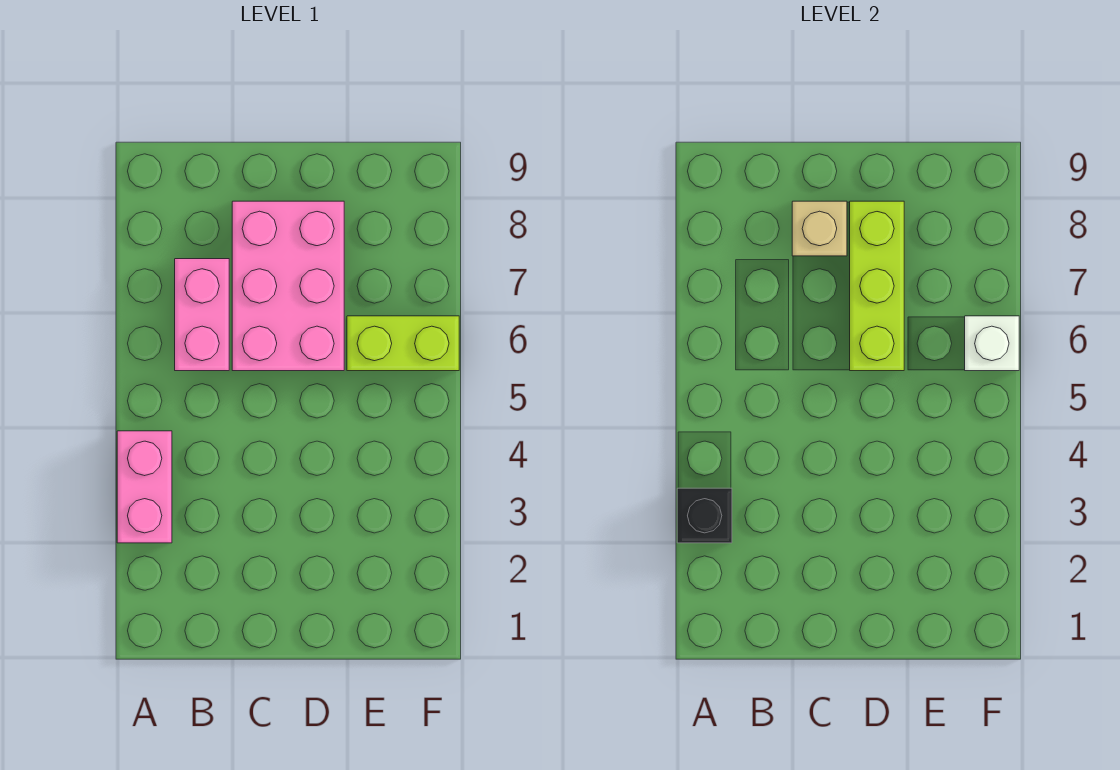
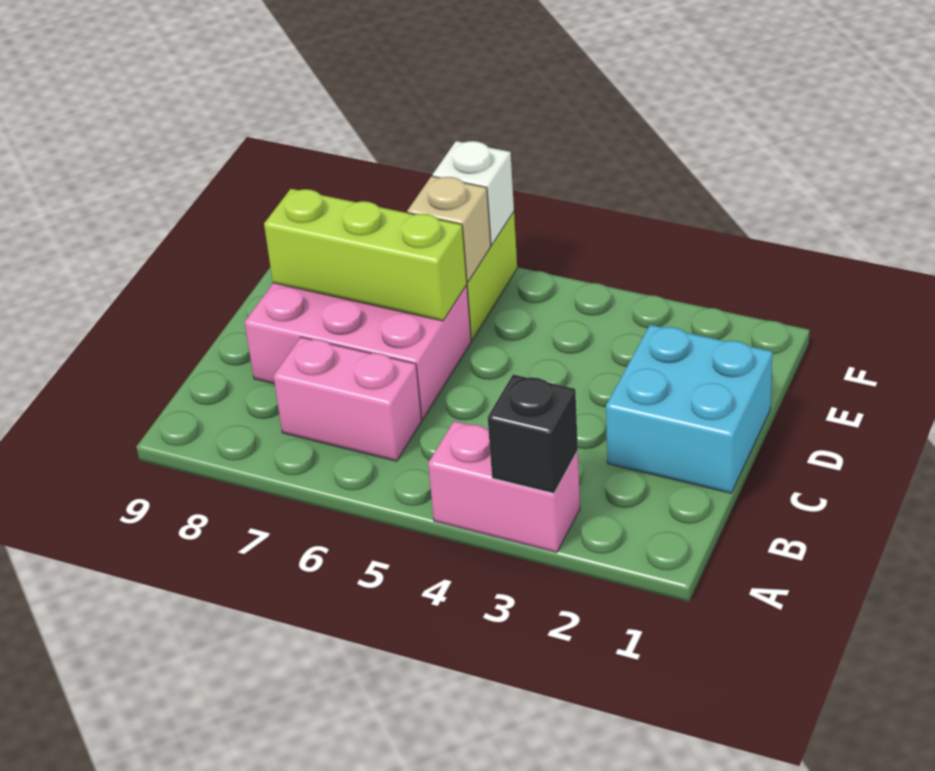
none -> cyan brick C1:D2 level 1
tan brick C8 level 2 -> tan brick E6 level 2

